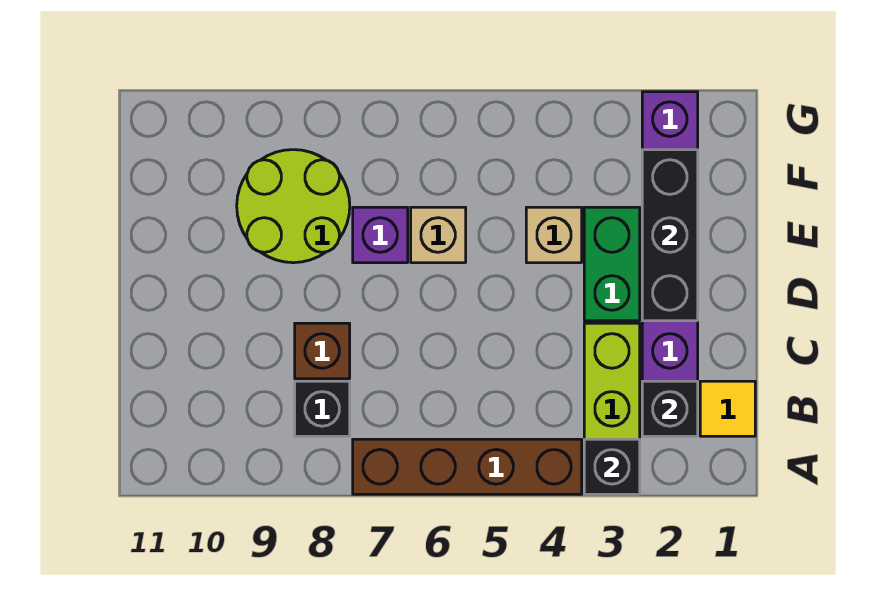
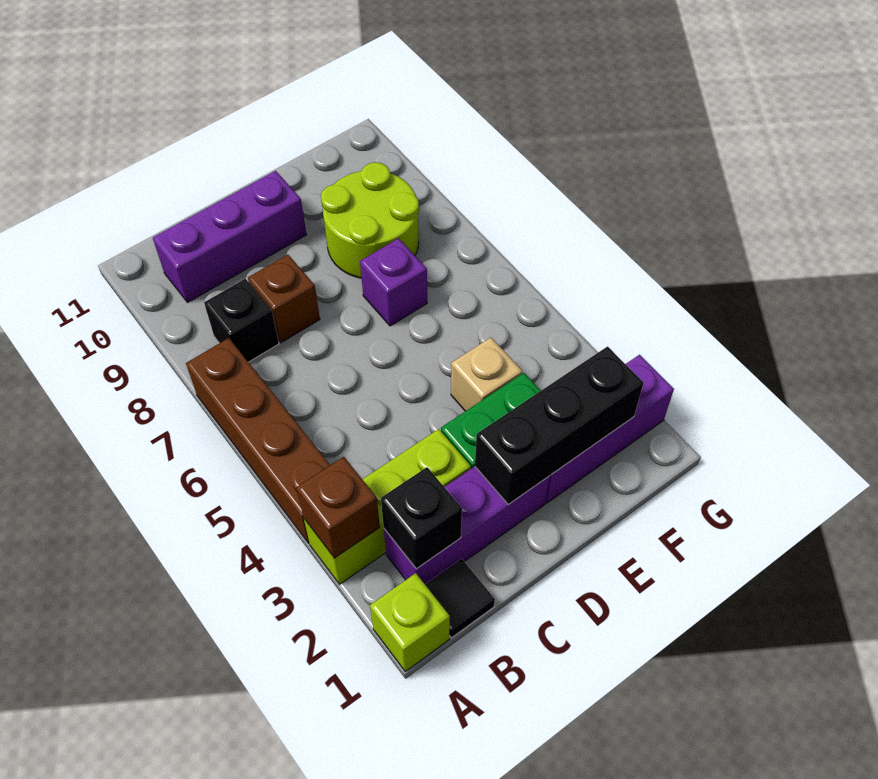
none -> lime brick A1 level 1
black brick A3 level 2 -> brown brick A3 level 2
yellow tile B1 level 1 -> black tile B1 level 1
none -> purple brick B10:D10 level 1
tan brick E6 level 1 -> none

